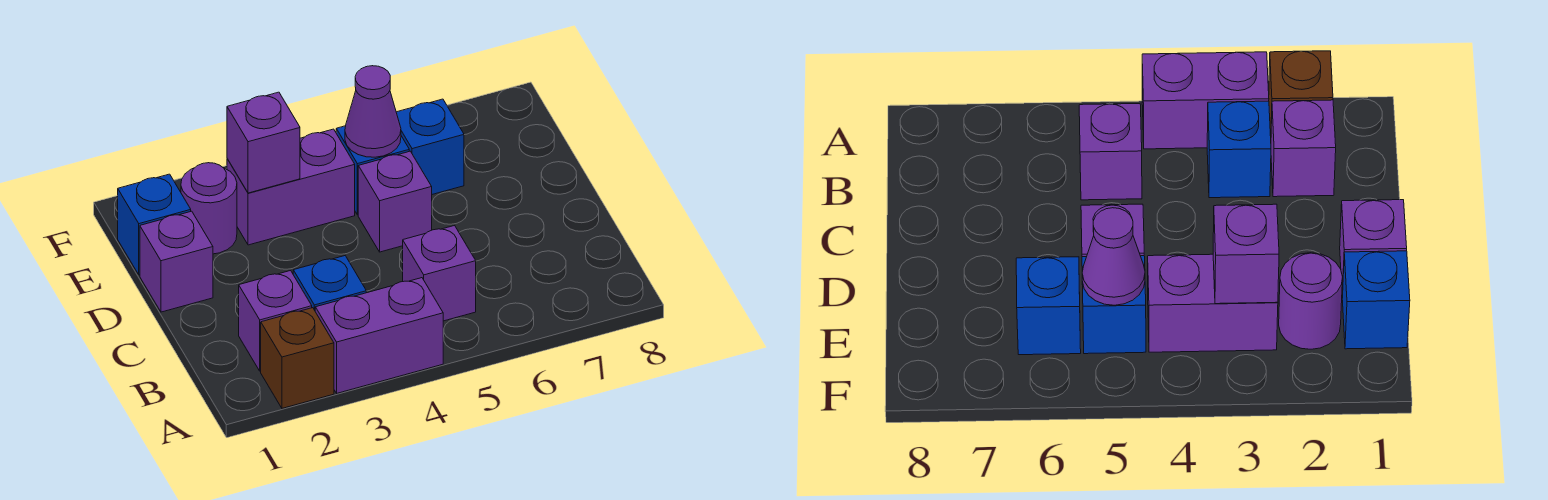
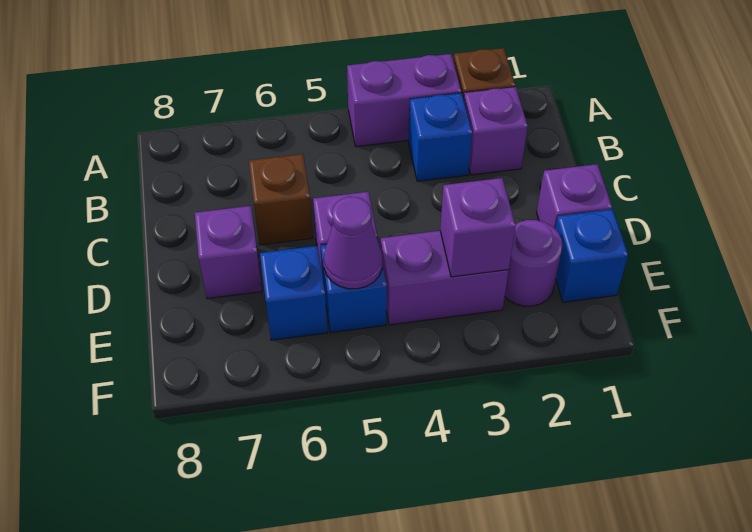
purple brick B5 level 1 -> purple brick D7 level 1
none -> brown brick C6 level 1

